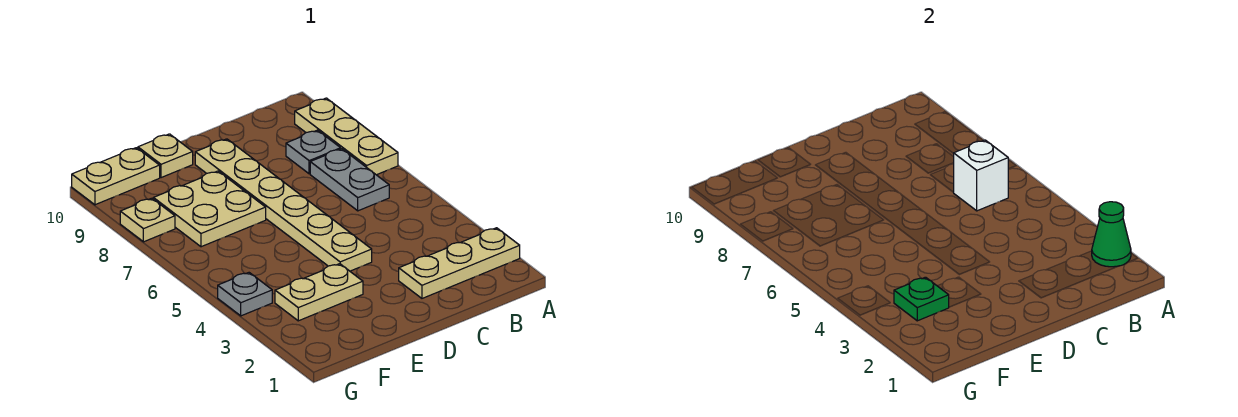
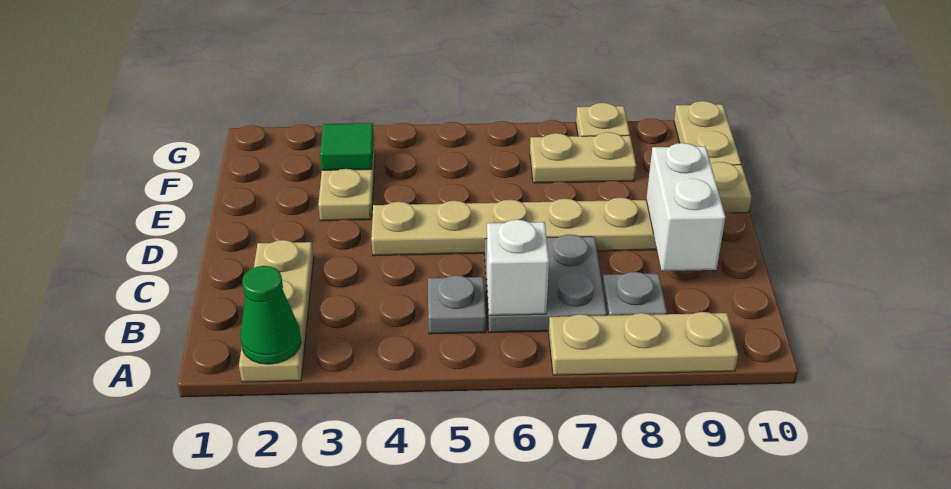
grey plate B6:B7 level 1 -> grey plate B6:C7 level 1
none -> white brick C9:D9 level 2
tan plate E7:F8 level 1 -> tan plate F7:F8 level 1
green plate F3 level 2 -> green tile F3 level 2
grey plate G4 level 1 -> grey plate B5 level 1

